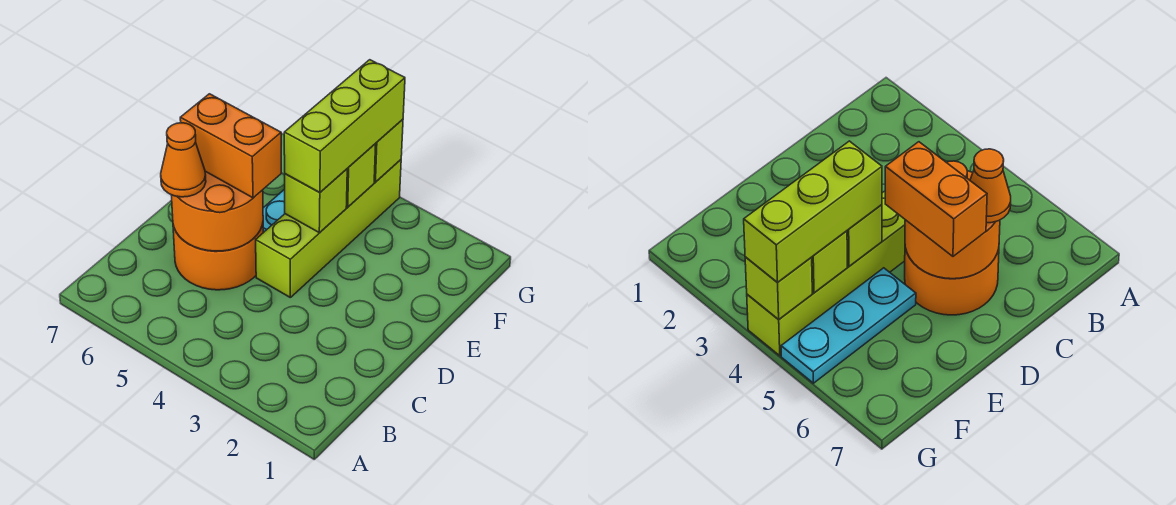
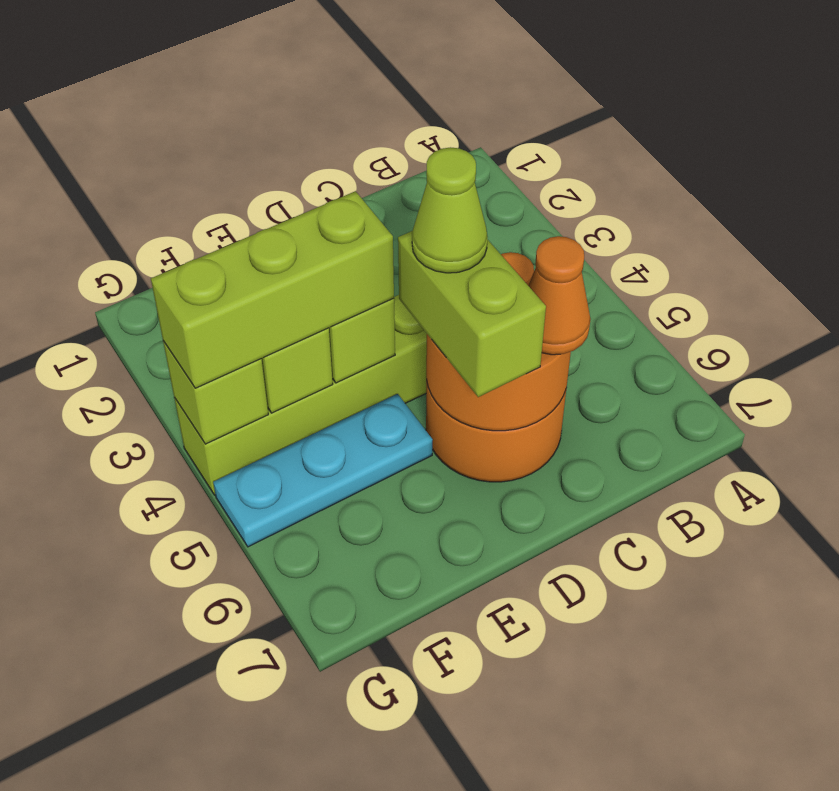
orange brick D5:D6 level 3 -> lime brick D5:D6 level 3
none -> lime cone D5 level 4

